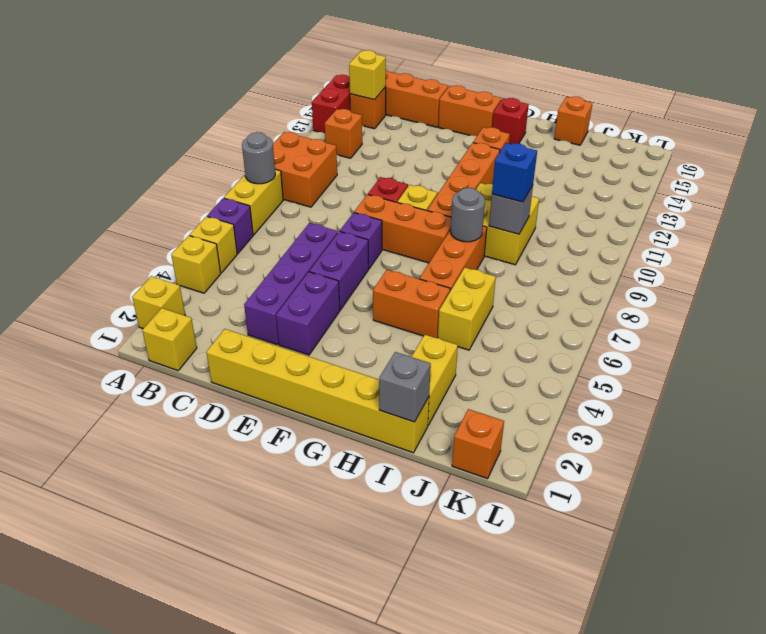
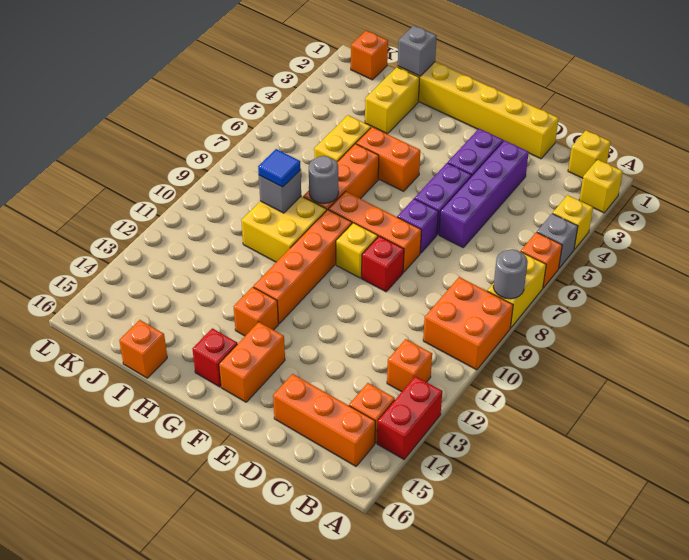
yellow brick A5 level 1 -> grey brick A5 level 1
purple brick A6 level 1 -> orange brick A6 level 1
yellow brick B14 level 2 -> none
orange brick E15:F15 level 1 -> orange brick F14:F15 level 1
blue brick I9 level 3 -> blue tile I9 level 3

